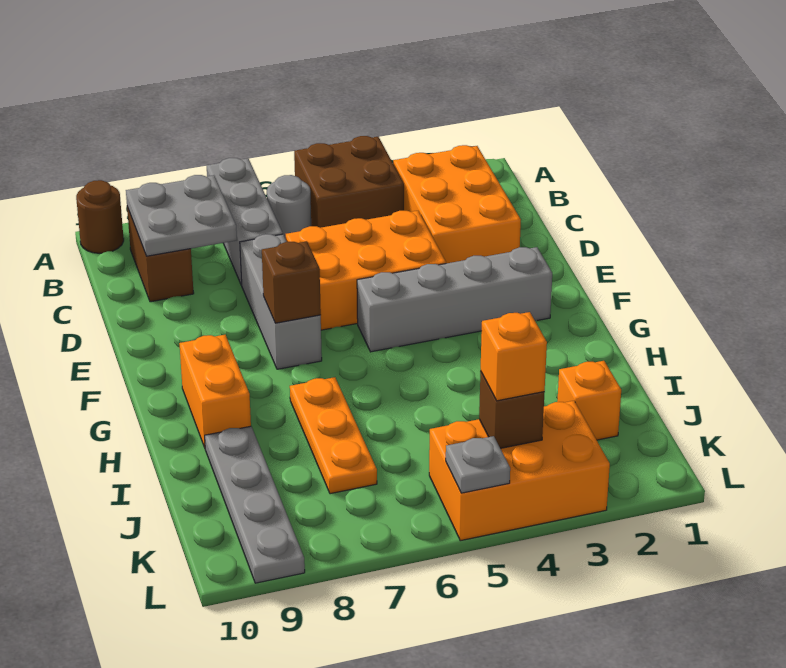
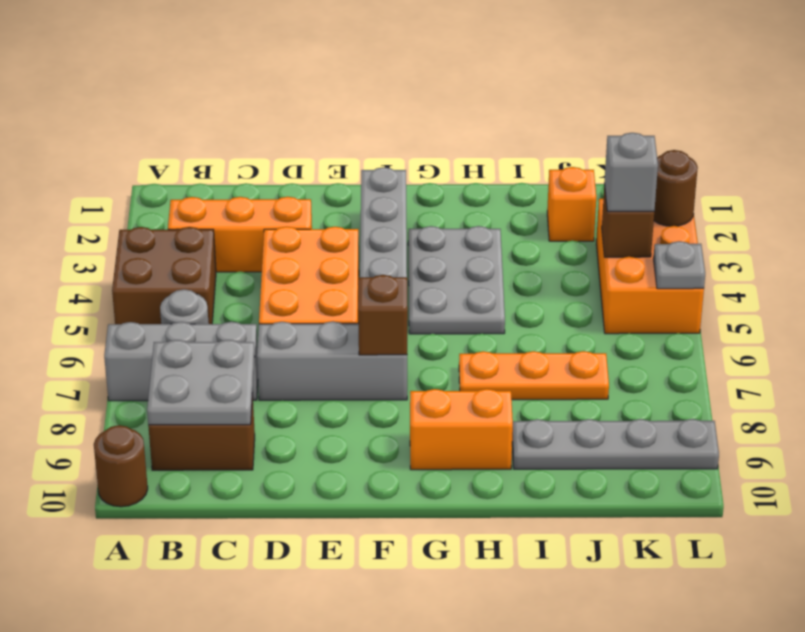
orange brick B2:D3 level 1 -> orange brick B3:D3 level 1
none -> grey plate G3:H5 level 1
orange brick K4 level 3 -> grey brick K4 level 3
none -> brown round brick L3 level 2

